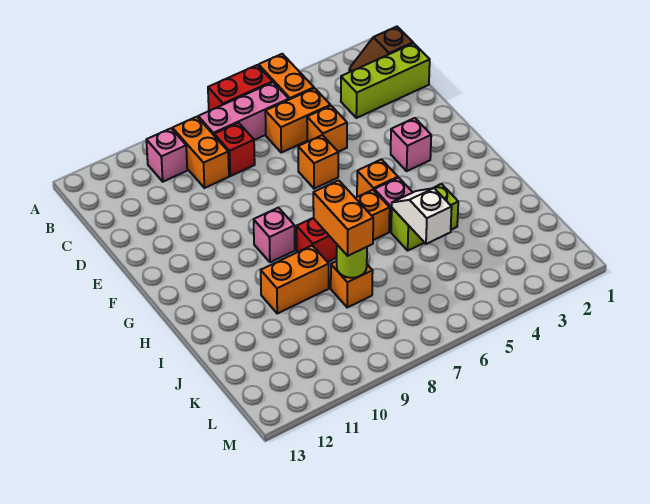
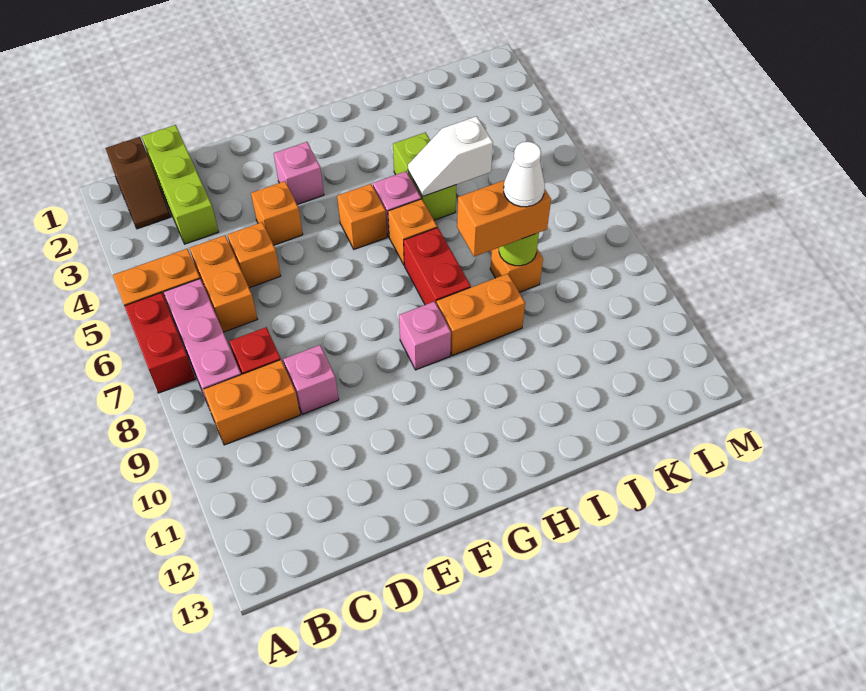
pink brick B10 level 1 -> pink brick D9 level 1
orange brick E6 level 1 -> orange brick E4 level 1
orange brick I9:I10 level 1 -> orange brick H9:I9 level 1
none -> white cone J8 level 4

